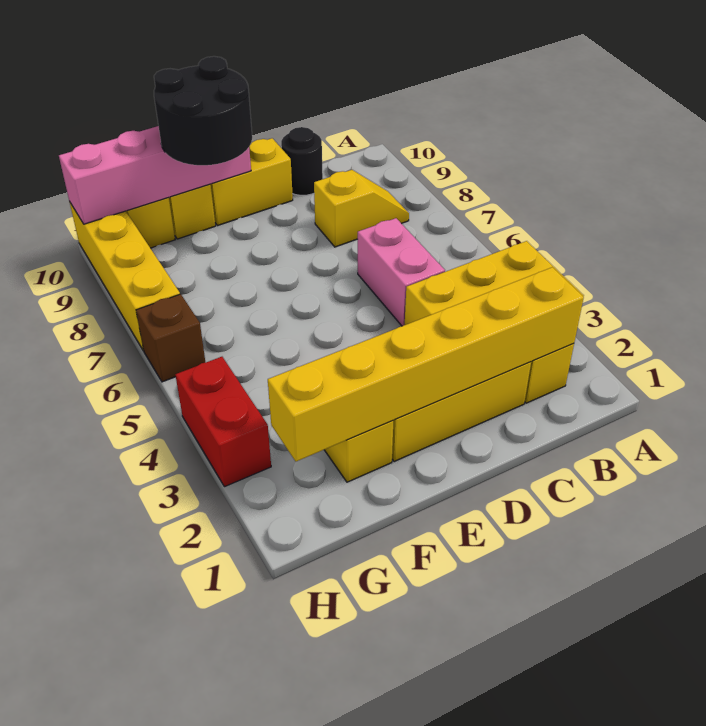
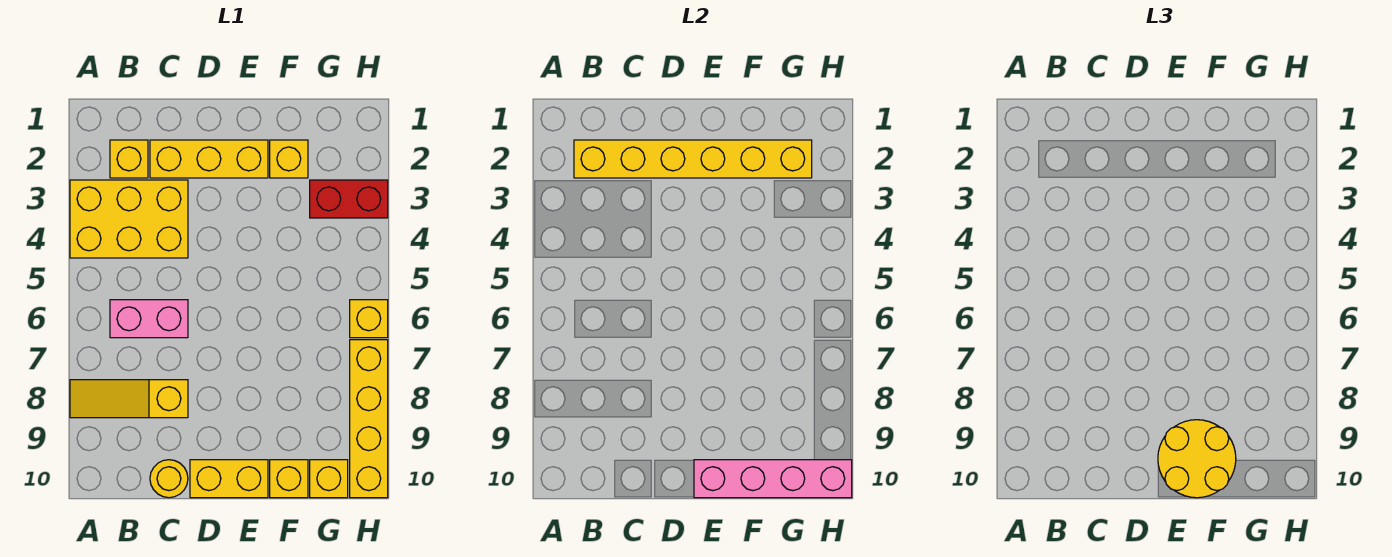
yellow slope B8:C8 level 1 top C -> yellow slope A8:C8 level 1 top C
pink brick C5:C6 level 1 -> pink brick B6:C6 level 1
black round brick C10 level 1 -> yellow round brick C10 level 1
black round brick E9:F10 level 3 -> yellow round brick E9:F10 level 3
red brick H3:H4 level 1 -> red brick G3:H3 level 1
brown brick H6 level 1 -> yellow brick H6 level 1

